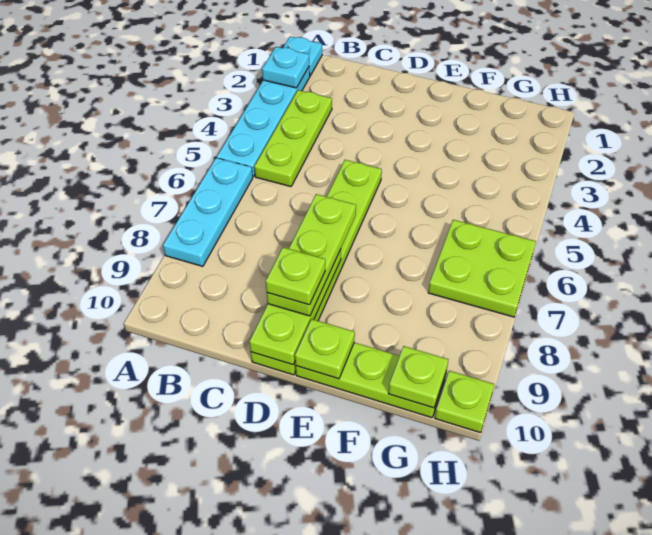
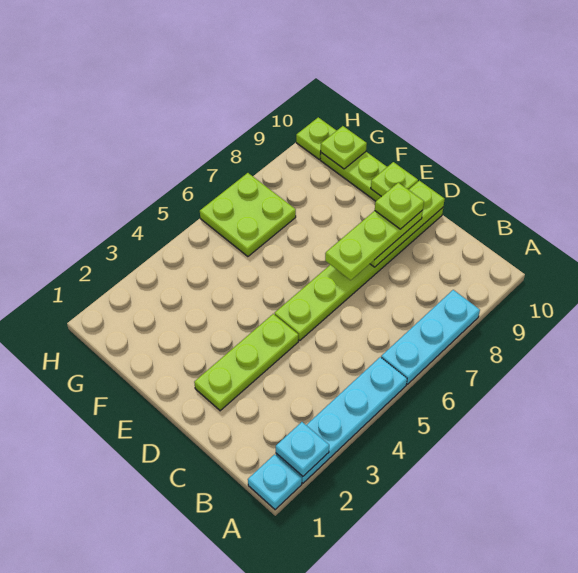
lime plate B3:B5 level 1 -> lime plate D2:D4 level 1

